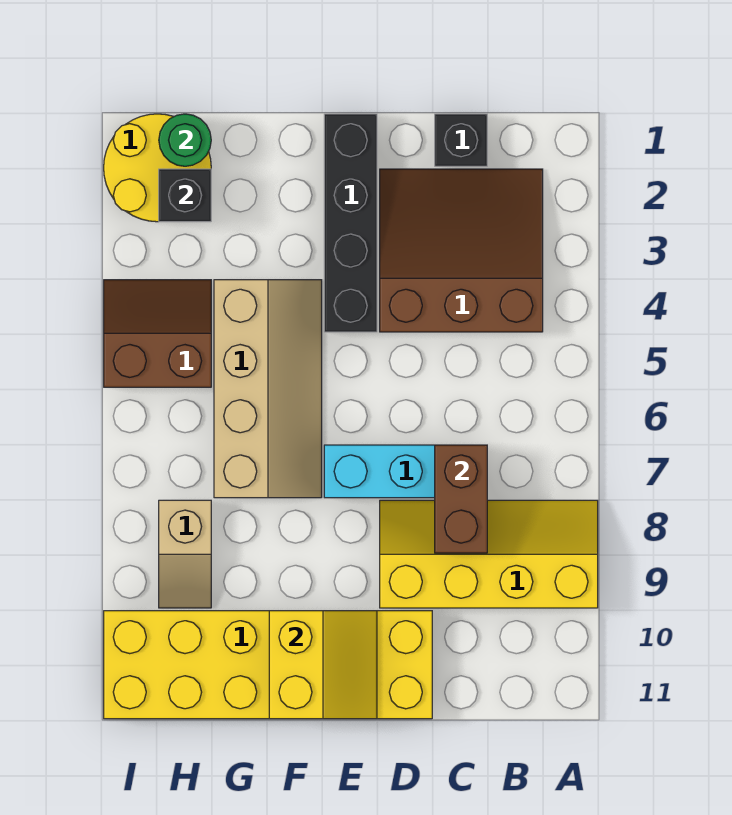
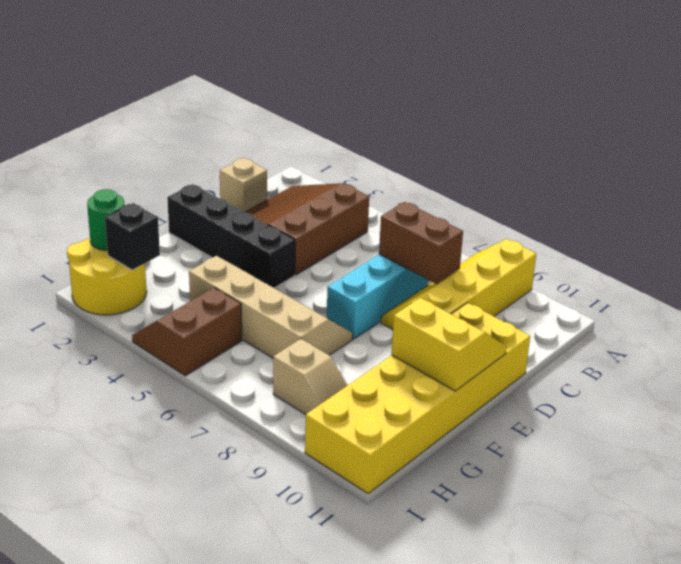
black brick C1 level 1 -> tan brick C1 level 1

